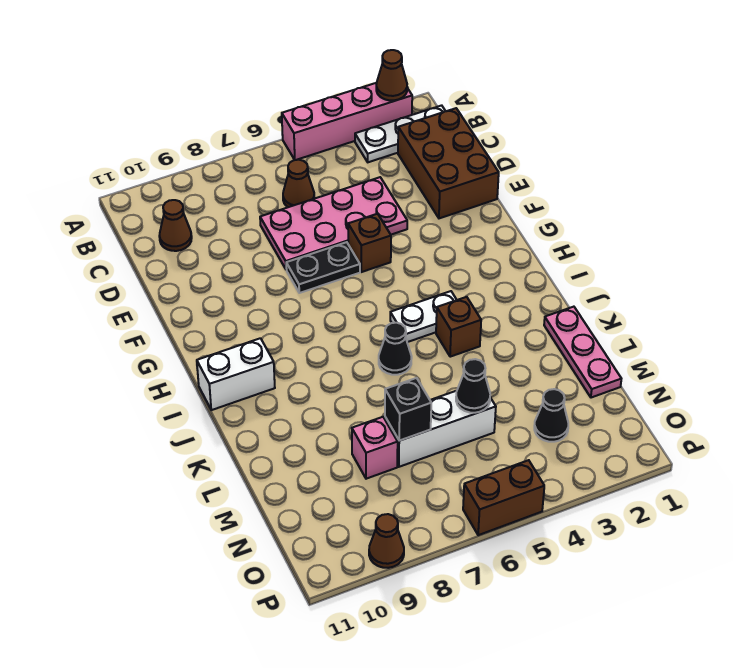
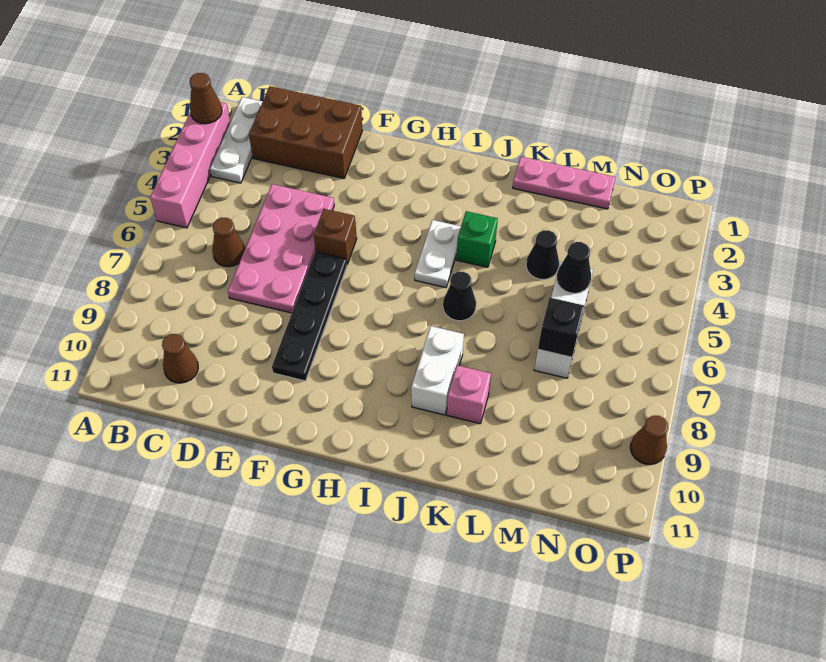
black plate F6:F7 level 1 -> black plate F6:F9 level 1
white brick I10:I11 level 1 -> white brick J8:J9 level 1
brown brick J4 level 1 -> green brick J4 level 1
pink brick M8 level 1 -> pink brick K9 level 1
black cone N3 level 1 -> black cone L4 level 1
brown brick P5:P6 level 1 -> none

